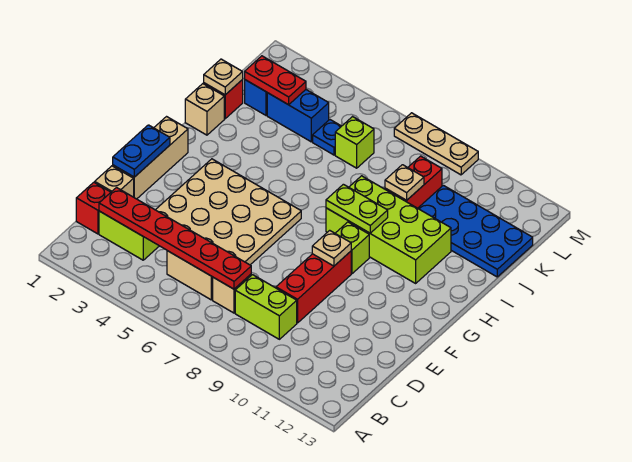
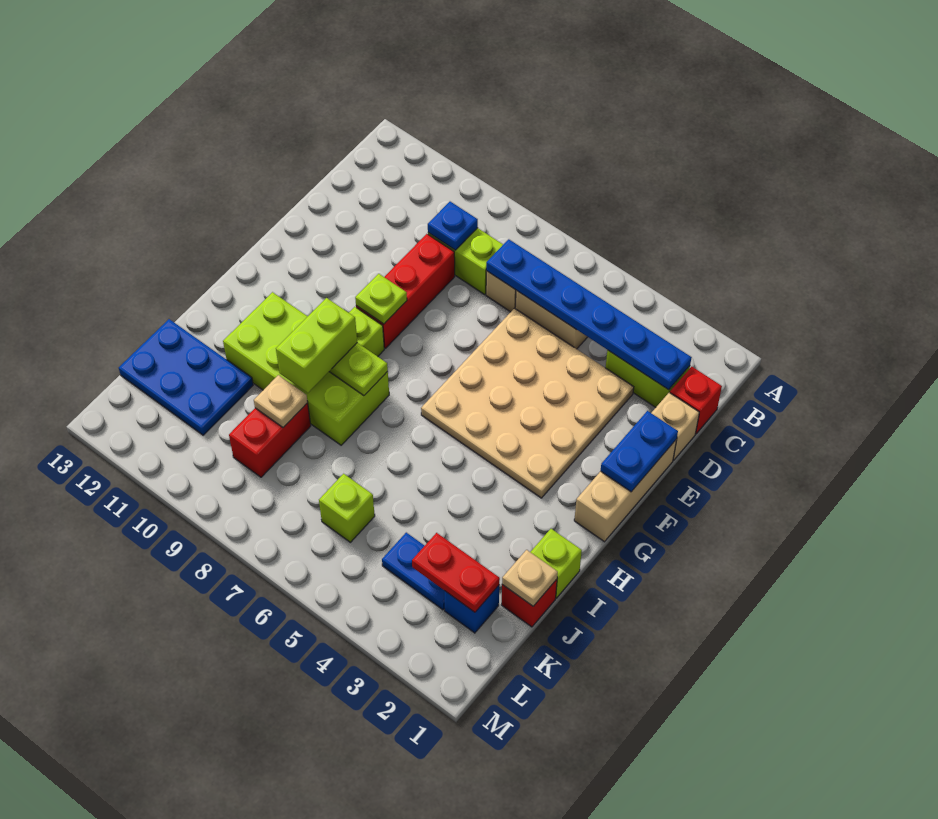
red plate C2:C7 level 2 -> blue plate C2:C7 level 2
tan plate F9 level 2 -> lime plate F9 level 2
none -> lime brick H9:I9 level 3
tan brick I1 level 1 -> lime brick I1 level 1
blue plate J10:K13 level 1 -> blue plate J11:K13 level 1
blue brick K3:K4 level 1 -> blue plate K3:K4 level 1
blue plate K5 level 1 -> blue plate C9 level 2
tan plate M7:M9 level 1 -> none

